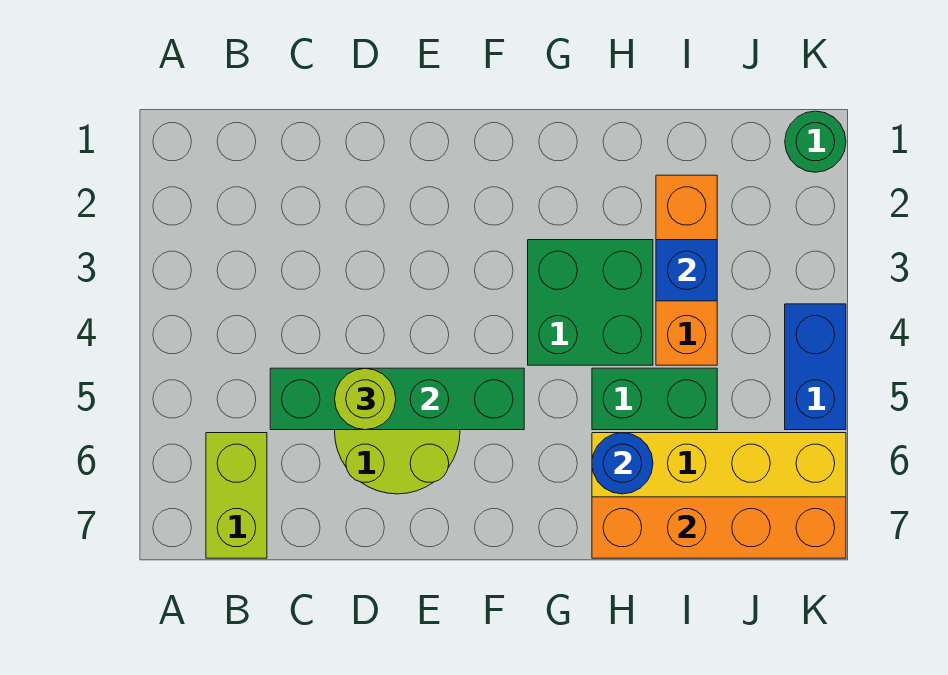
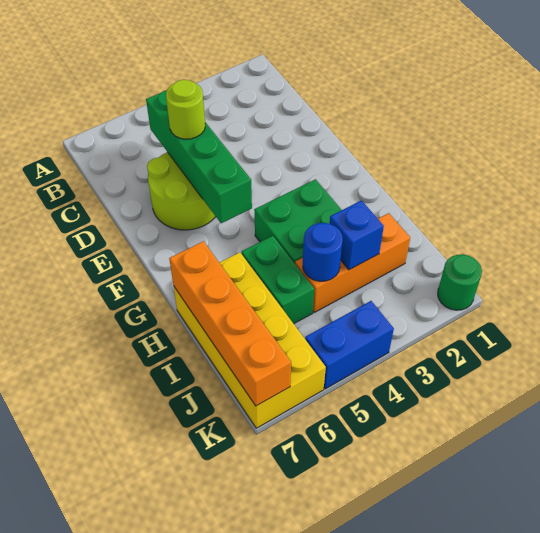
lime brick B6:B7 level 1 -> none
blue round brick H6 level 2 -> blue round brick I4 level 2

